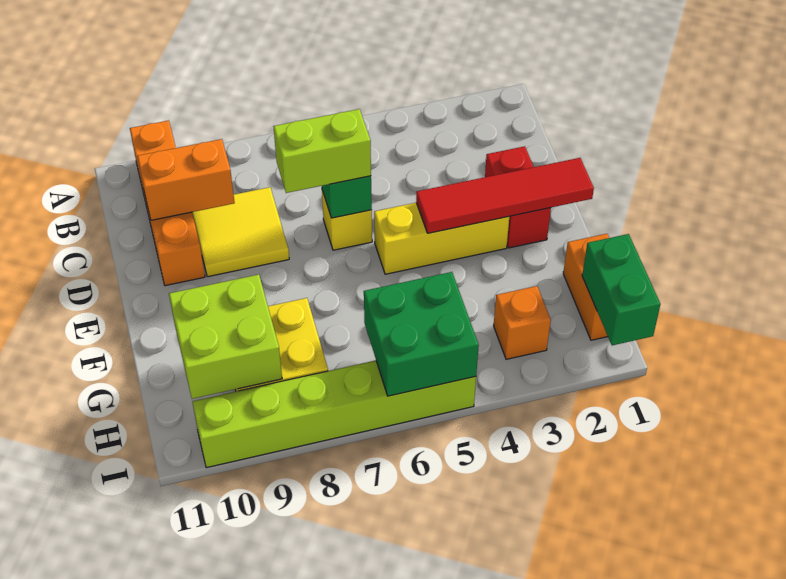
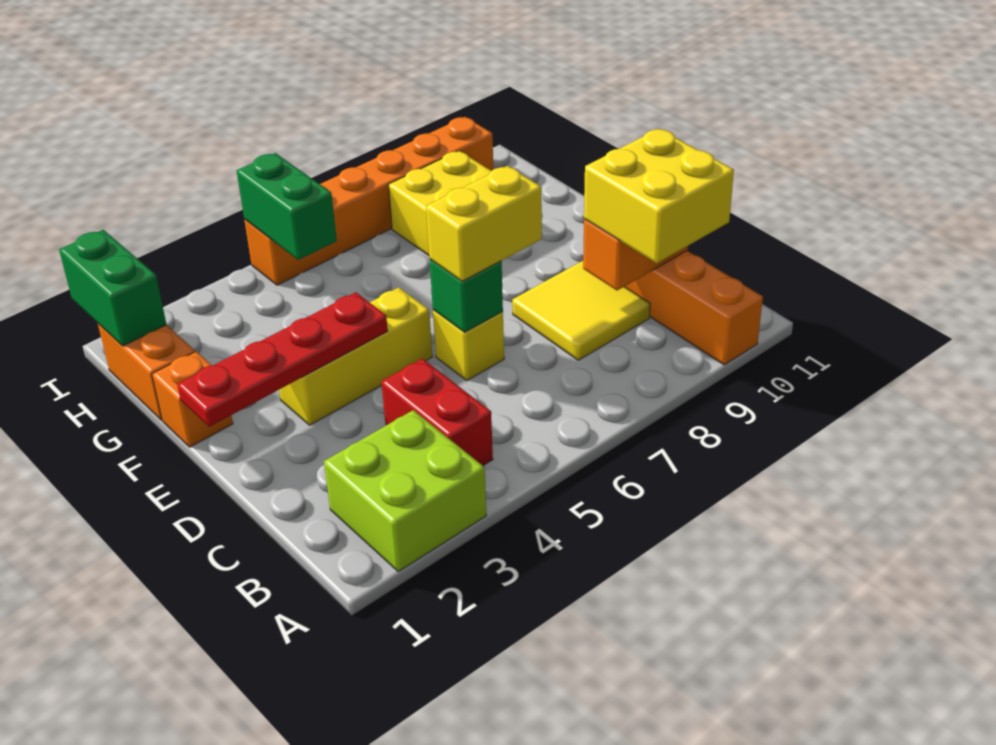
none -> yellow brick B9:C10 level 3
red brick D2:E2 level 1 -> red brick B4:C4 level 1
lime brick D6:D7 level 3 -> yellow brick D6:D7 level 3
red tile E1:E4 level 2 -> red plate E1:E4 level 2
lime brick G9:H10 level 2 -> lime brick A2:B3 level 1
orange brick H3 level 1 -> orange brick F1 level 1
green brick H5:I6 level 2 -> green brick H5:I5 level 2
lime brick I5:I10 level 1 -> orange brick I5:I10 level 1

